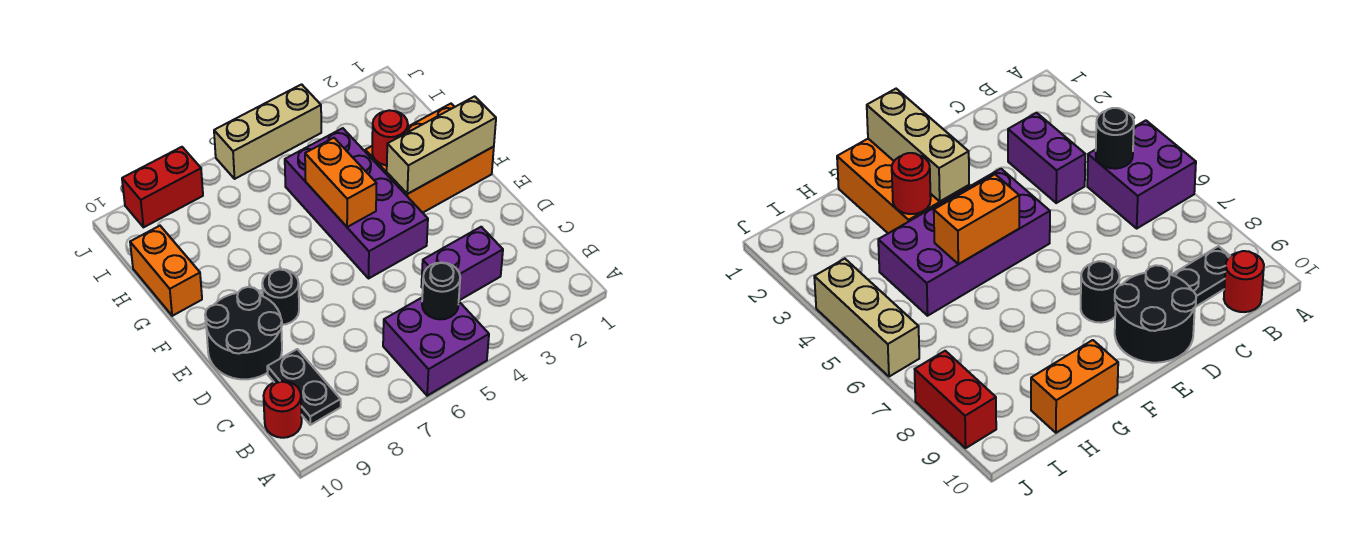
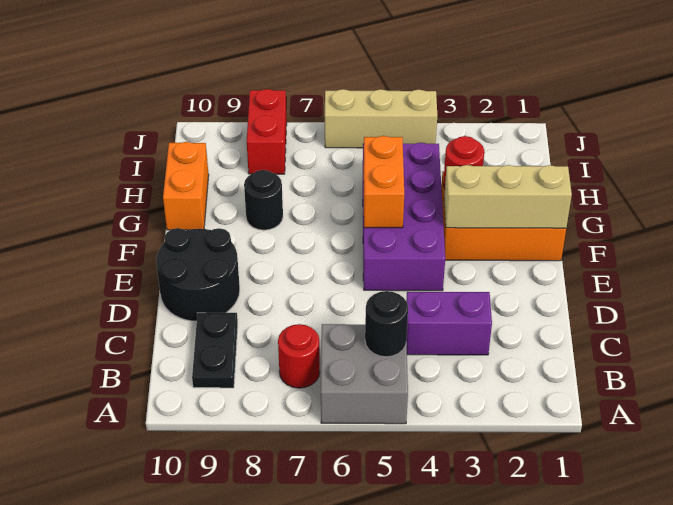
purple brick A5:B6 level 1 -> grey brick A5:B6 level 1
red round brick B10 level 1 -> red round brick B7 level 1
black round brick E8 level 1 -> black round brick G8 level 1
red brick J8:J9 level 1 -> red brick I8:J8 level 1

